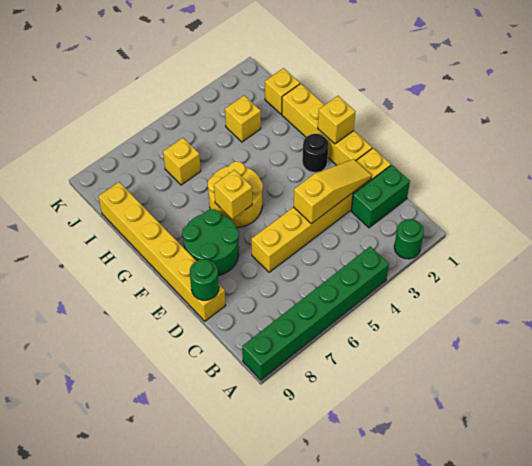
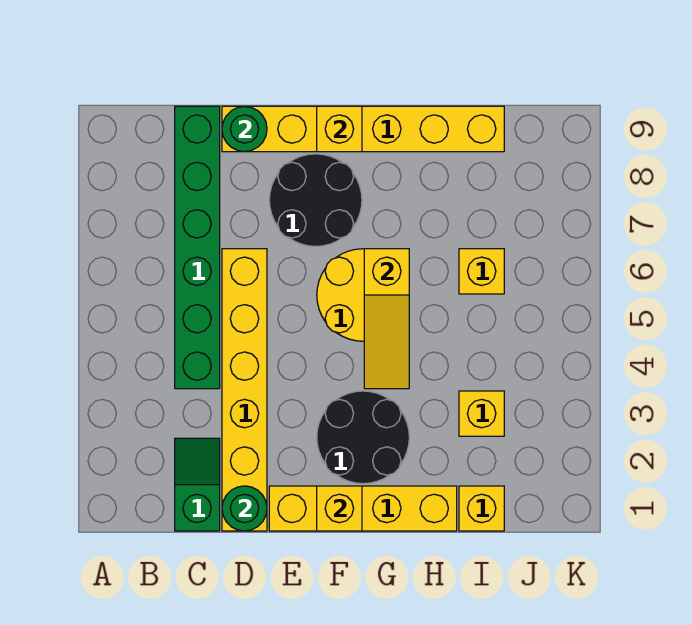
green round brick A2 level 1 -> green round brick D1 level 2
green brick A4:A9 level 1 -> green brick C4:C9 level 1
green brick C1:C2 level 1 -> green slope C1:C2 level 1 top 1
yellow slope D2:D4 level 2 top 4 -> yellow slope G4:G6 level 2 top 6
green round brick E7:F8 level 1 -> black round brick E7:F8 level 1
black round brick F2 level 1 -> black round brick F2:G3 level 1
yellow brick F6 level 2 -> yellow brick F9 level 2

